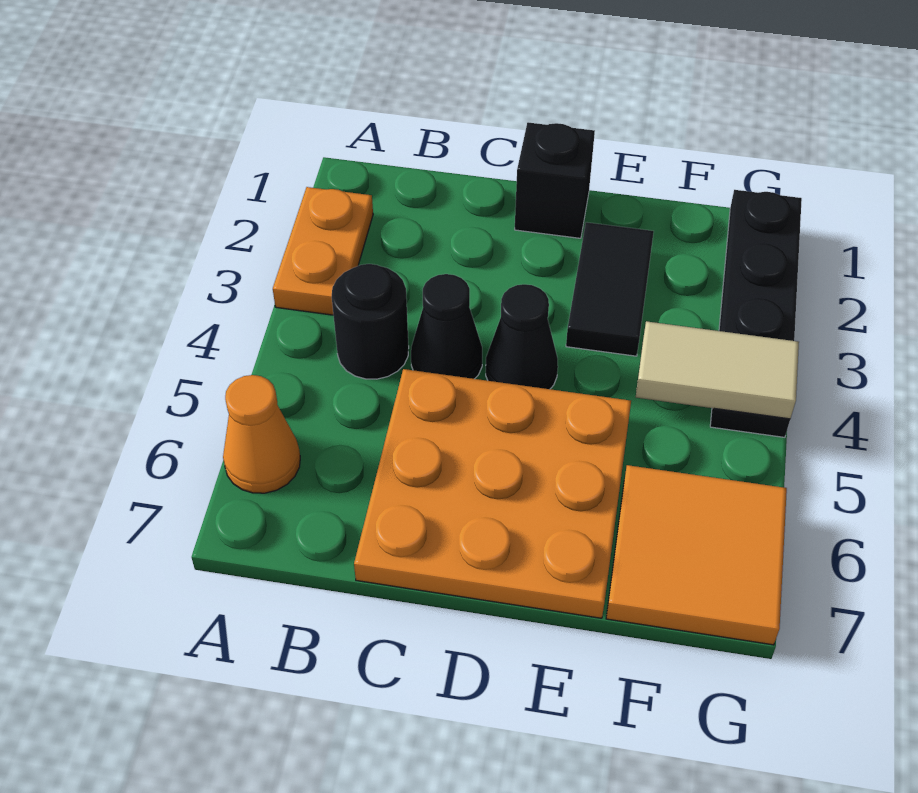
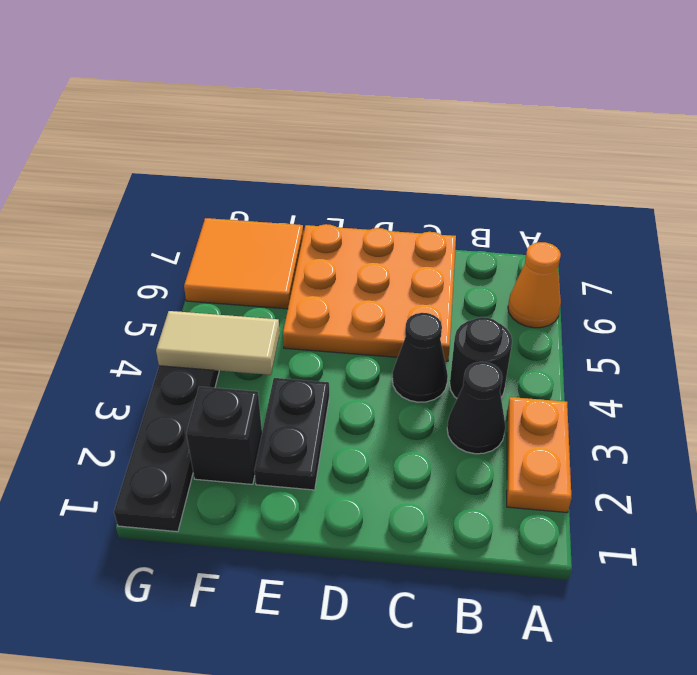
black brick D1 level 1 -> black brick F2 level 1
black cone D4 level 1 -> black cone B3 level 1
black tile E2:E3 level 1 -> black plate E2:E3 level 1

